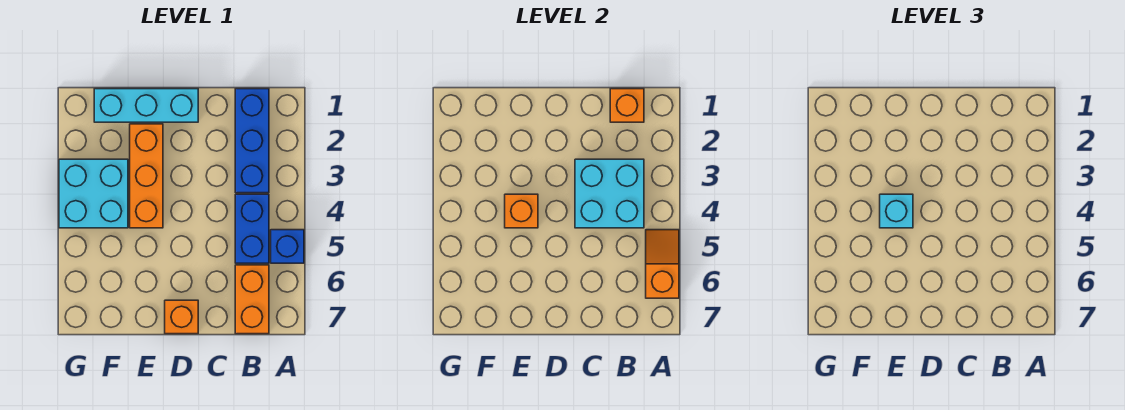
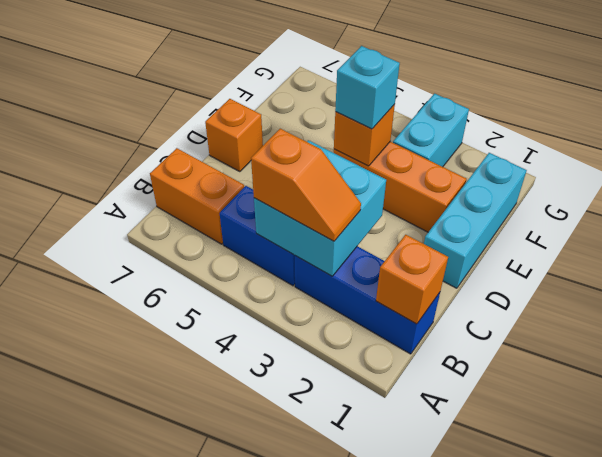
blue brick A5 level 1 -> none
orange slope A5:A6 level 2 top 6 -> orange slope B3:B4 level 3 top 4
cyan brick F3:G4 level 1 -> cyan brick F3:G3 level 1

